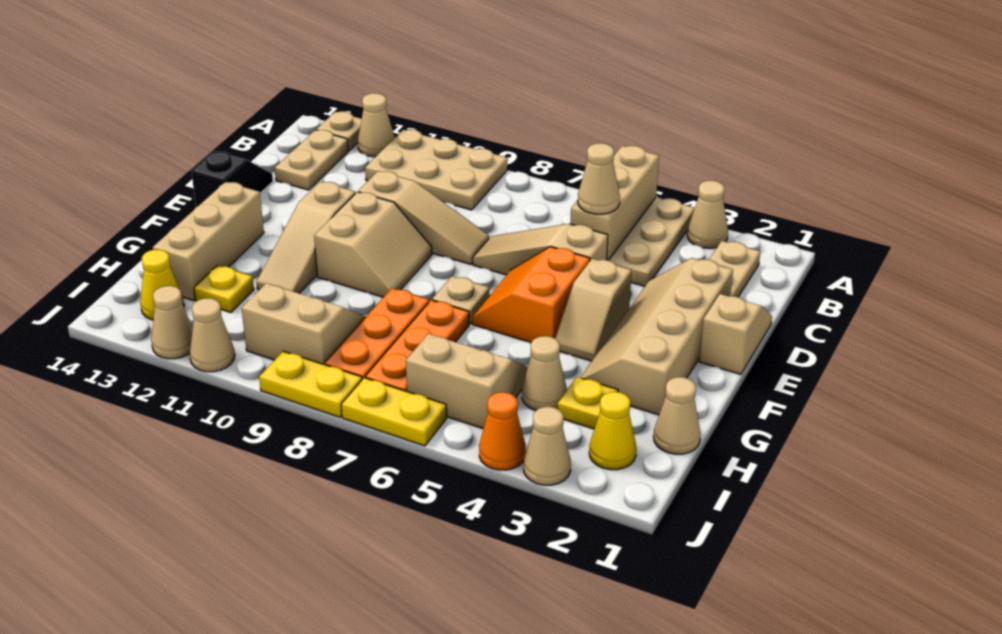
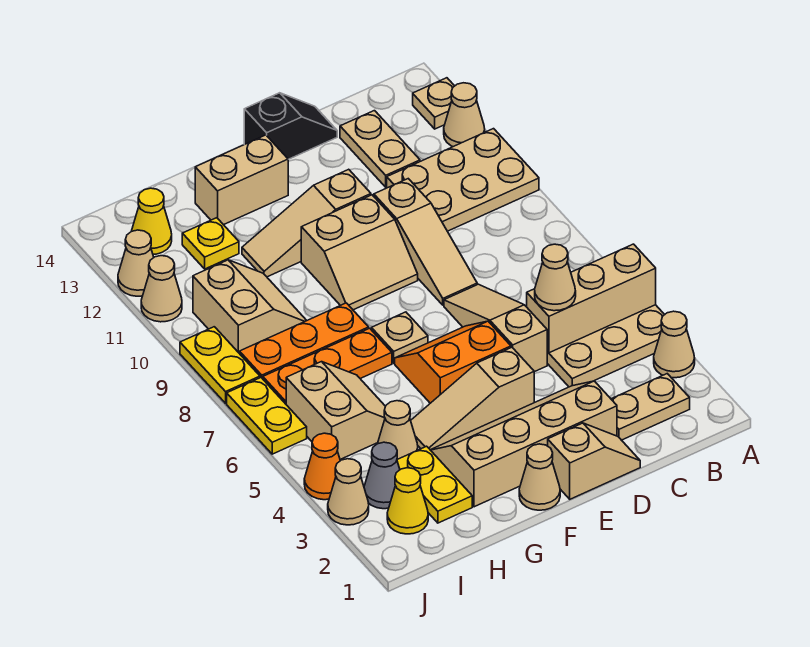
tan plate A9:B11 level 1 -> tan plate A10:C11 level 1
tan plate B13:C13 level 1 -> tan plate C12:C13 level 1
tan slope E4:F4 level 1 top E -> tan slope E4:G4 level 1 top E
tan brick F13:H13 level 1 -> tan brick F13:G13 level 1
tan cone H1 level 1 -> tan cone F1 level 1
yellow plate H3 level 1 -> yellow plate H2:H3 level 1
none -> grey cone I3 level 1

